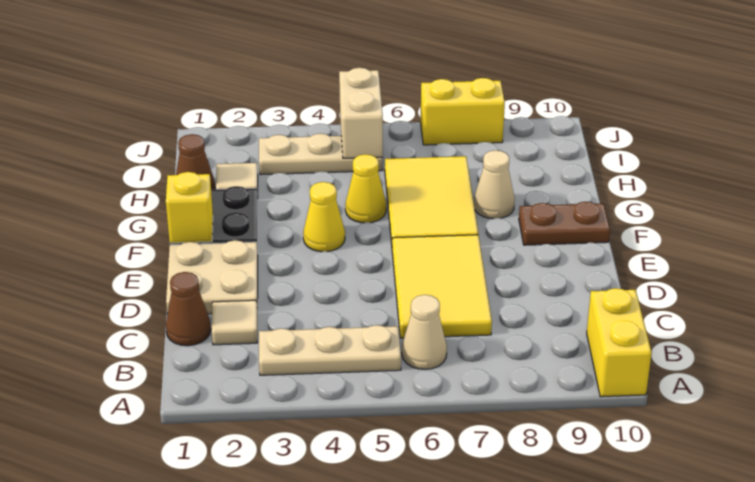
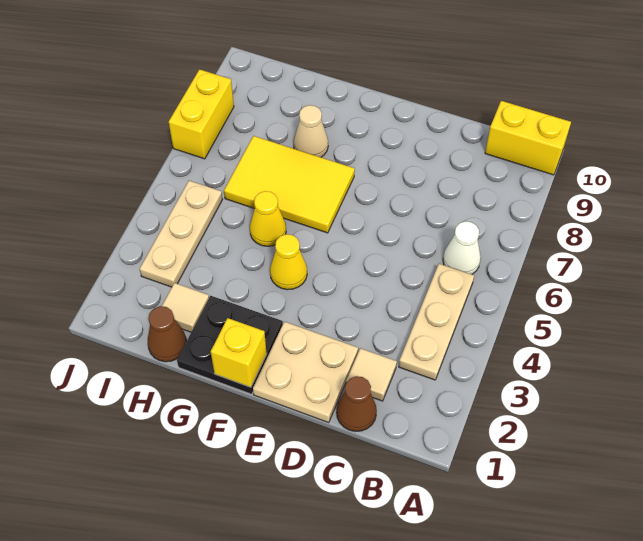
tan cone B6 level 1 -> white cone B6 level 1
yellow tile C6:E7 level 1 -> none
brown plate F9:F10 level 1 -> none
tan brick I5:J5 level 2 -> none

